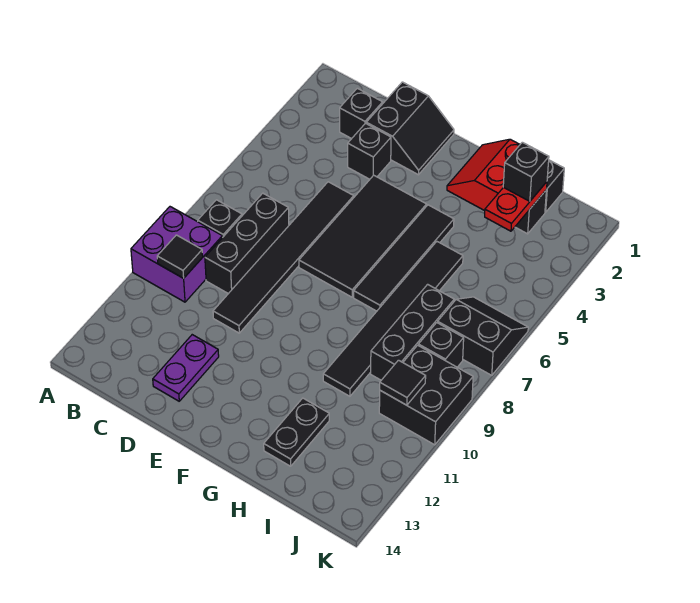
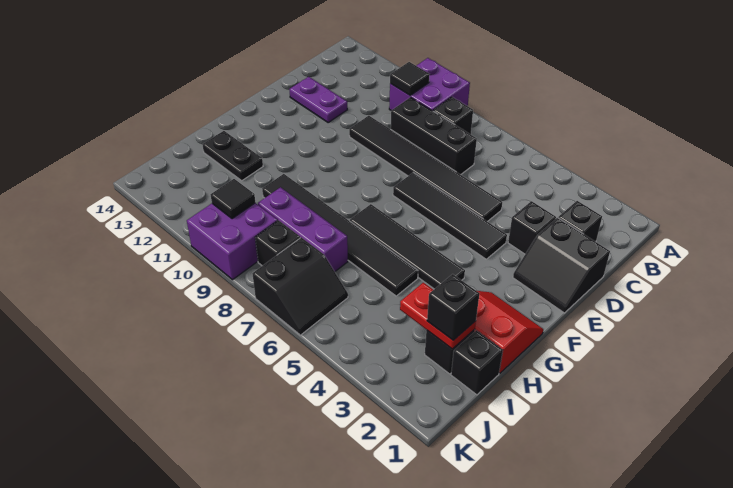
black tile E4:F7 level 1 -> black tile E4:E7 level 1
black brick I7:I9 level 1 -> purple brick I7:I9 level 1
black brick J9:K10 level 1 -> purple brick J9:K10 level 1

